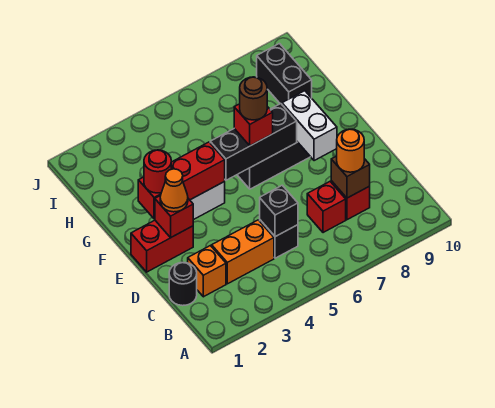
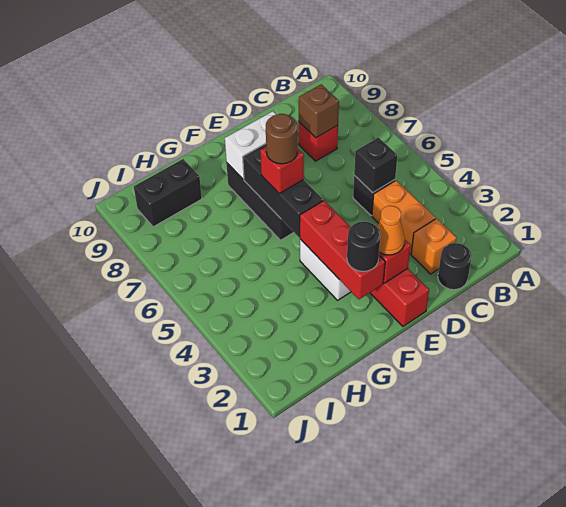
red brick C7 level 1 -> none
orange round brick C8 level 3 -> none
red round brick F2 level 3 -> black round brick F2 level 3

